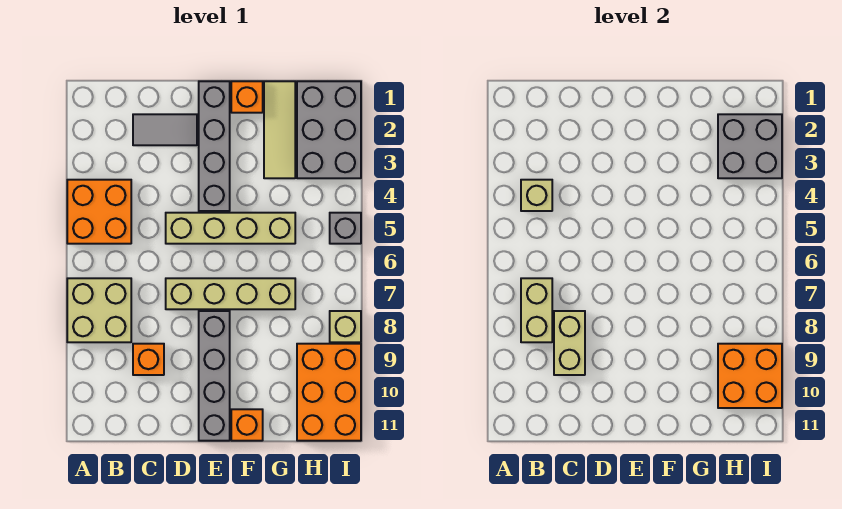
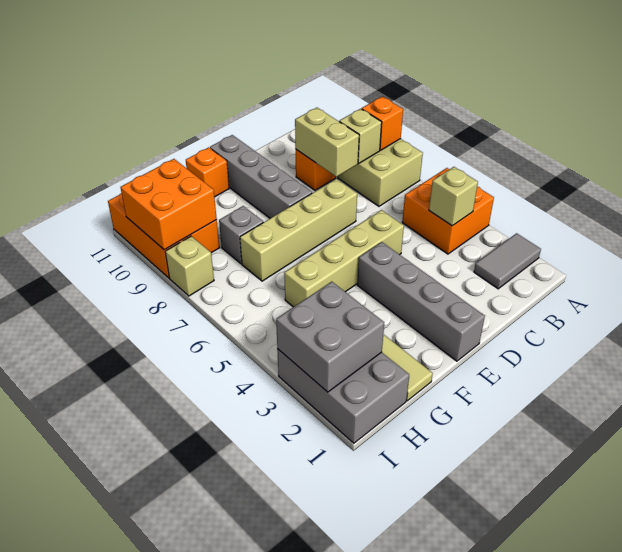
tan brick B7:B8 level 2 -> tan brick B8 level 2
grey tile C2:D2 level 1 -> grey tile A2:B2 level 1
orange brick F1 level 1 -> orange brick A8 level 2
grey brick I5 level 1 -> grey brick G8 level 1

